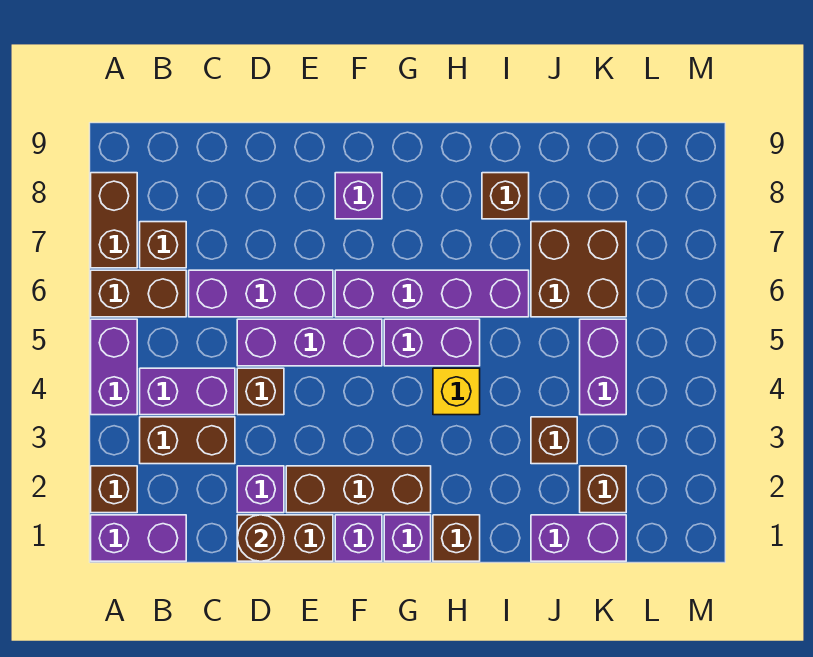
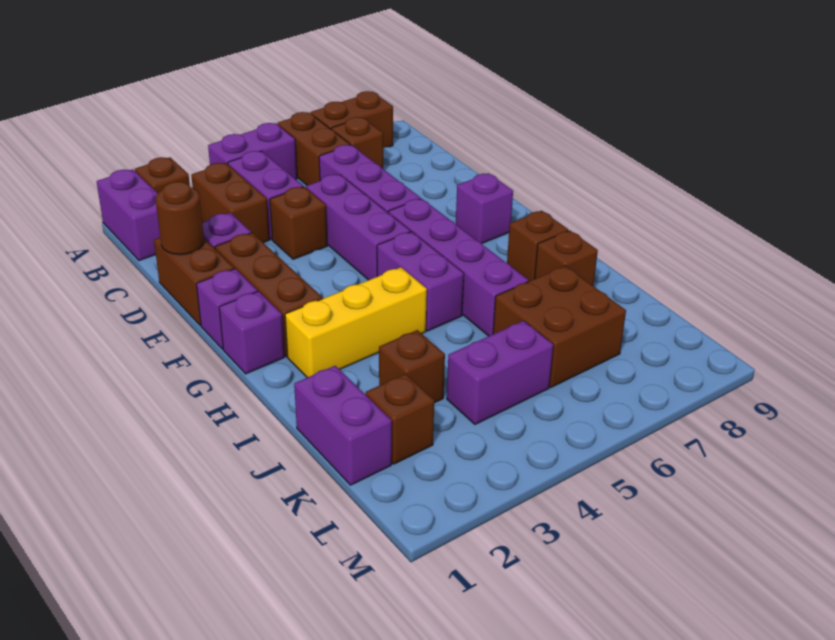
brown brick H1 level 1 -> brown brick H8 level 1
yellow brick H4 level 1 -> yellow brick H2:H4 level 1

